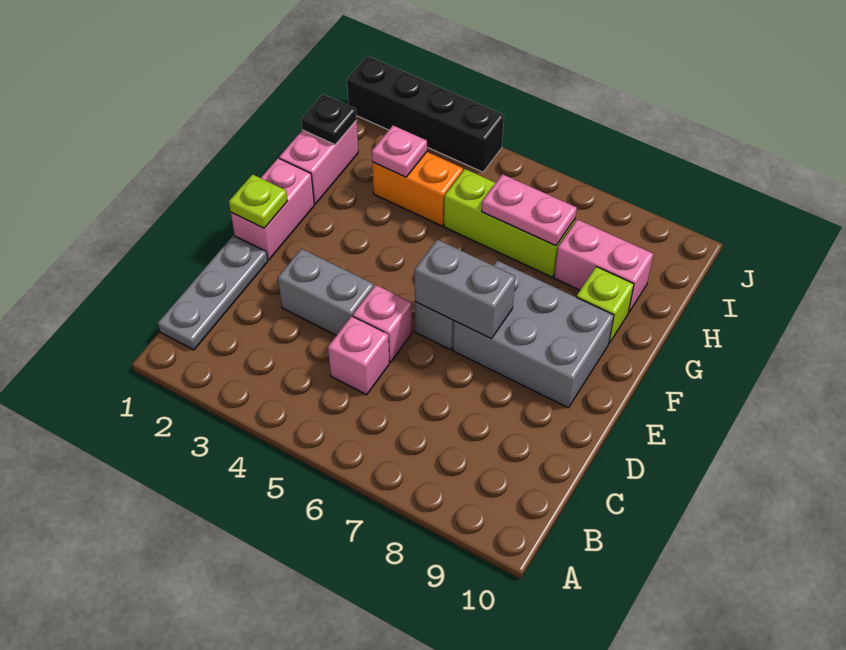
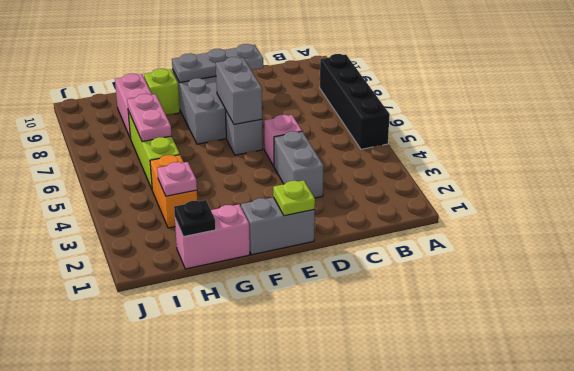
grey plate B1:D1 level 1 -> grey plate D9:F9 level 2
pink brick C5 level 1 -> none
pink brick E1:F1 level 1 -> grey brick E1:F1 level 1
black brick J1:J4 level 1 -> black brick A5:A8 level 1

